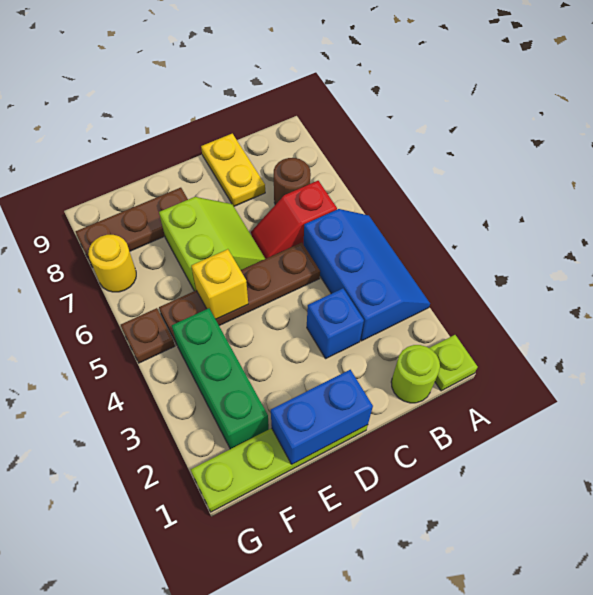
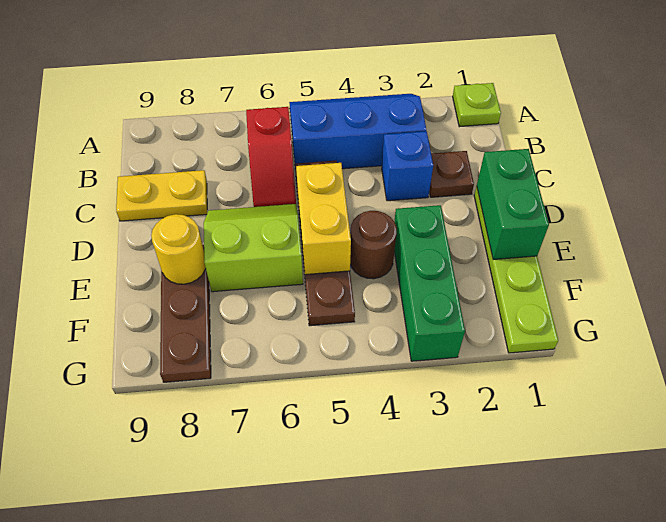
lime round brick B1 level 1 -> none
brown round brick B7 level 1 -> brown round brick E4 level 1
blue brick D1:E1 level 2 -> green brick D1:E1 level 2
yellow brick E5 level 2 -> yellow brick D5:E5 level 2
green brick F2:F4 level 1 -> green brick E3:G3 level 1
brown plate G5 level 1 -> brown plate C2 level 1
yellow round brick G7 level 1 -> yellow round brick E8 level 2

